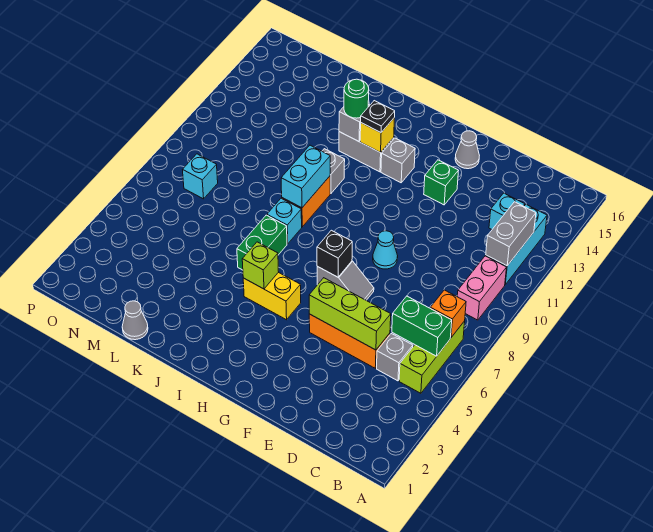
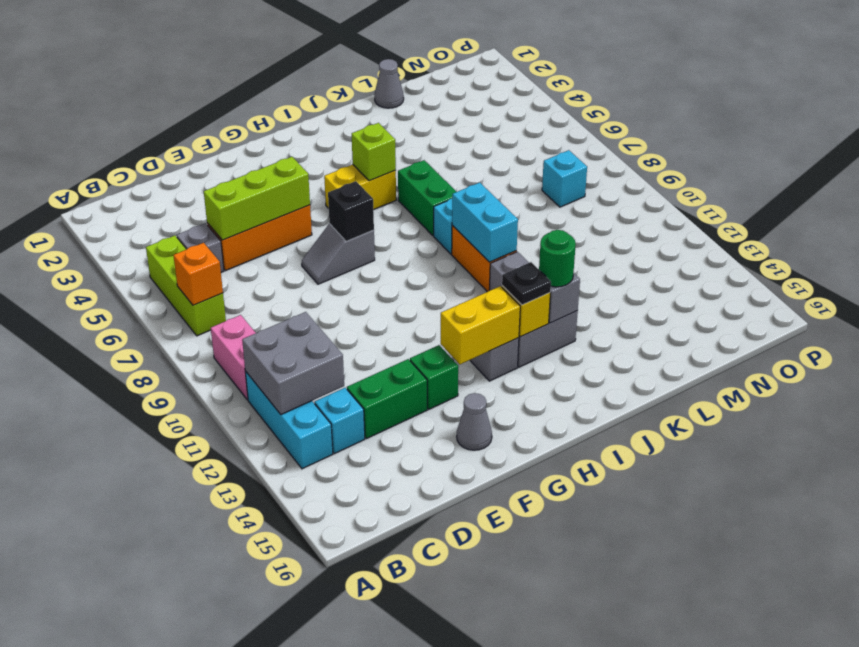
green brick B6:C6 level 2 -> green brick D13:E13 level 1
grey brick B11:B12 level 2 -> grey brick B11:C12 level 2
cyan cone F9 level 1 -> none
none -> yellow brick G13:H13 level 2

